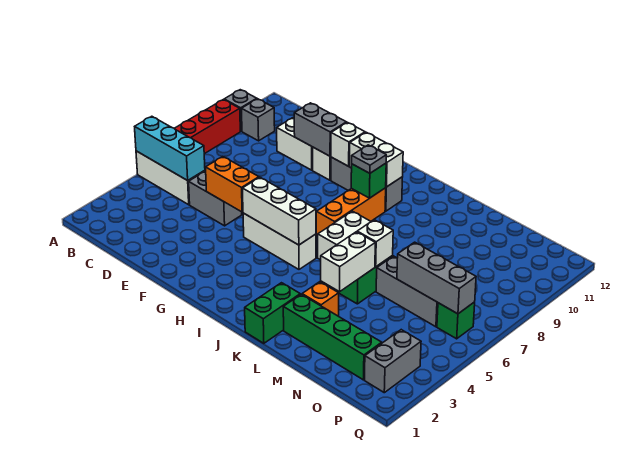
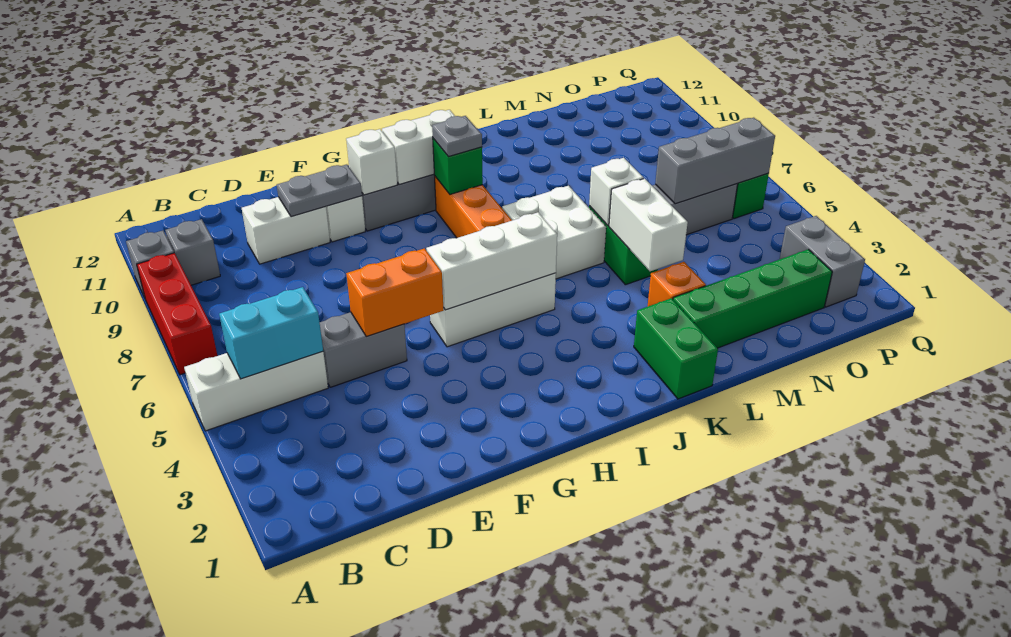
cyan brick A5:C5 level 2 -> cyan brick B5:C5 level 2
grey brick E10:F10 level 2 -> grey plate E10:F10 level 2

